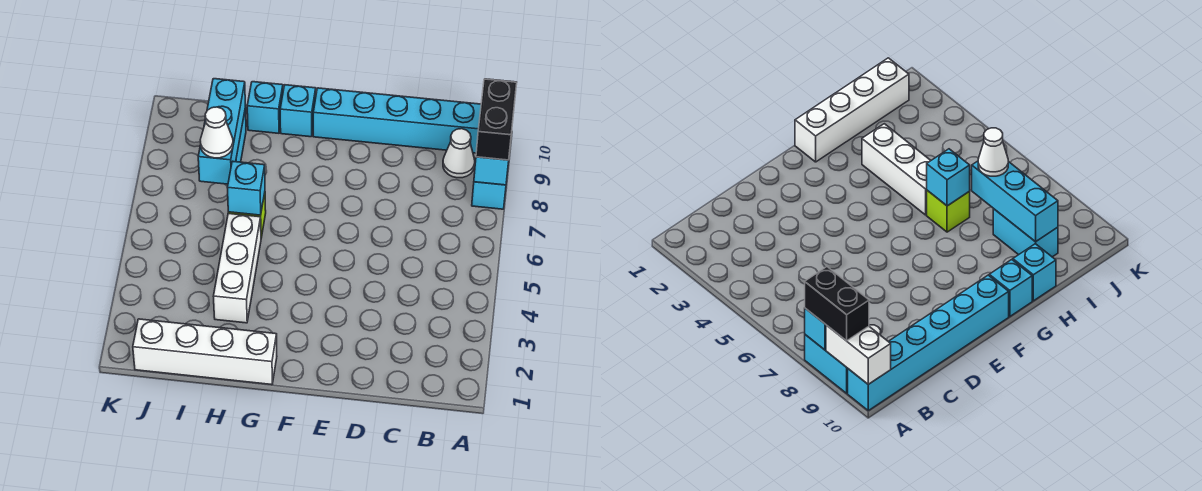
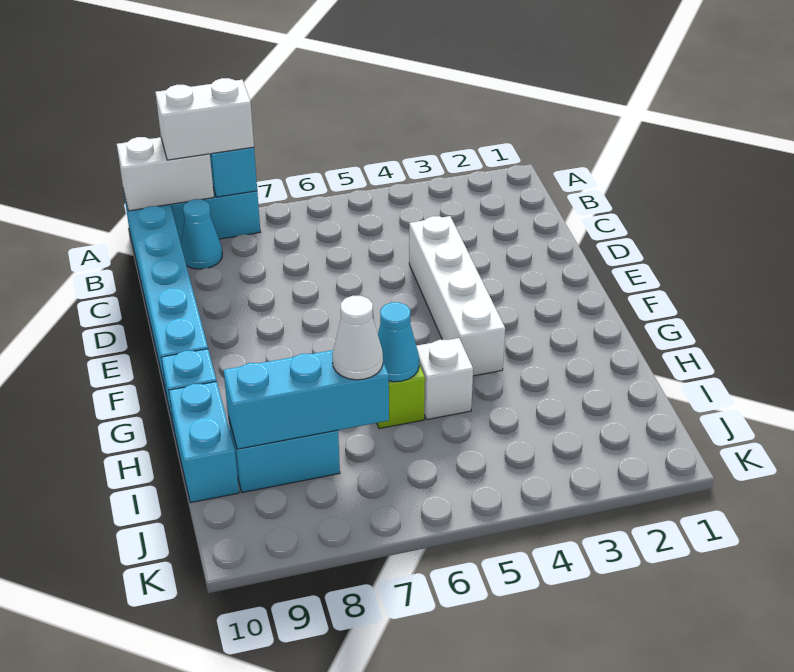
black brick A8:A9 level 3 -> white brick A8:A9 level 3
white cone B9 level 1 -> cyan cone B9 level 1
white brick G1:J1 level 1 -> white brick D4:G4 level 1
white brick H3:H5 level 1 -> white brick H5 level 1
cyan brick H6 level 2 -> cyan cone H6 level 2
cyan brick H10 level 1 -> cyan brick H10:I10 level 1

